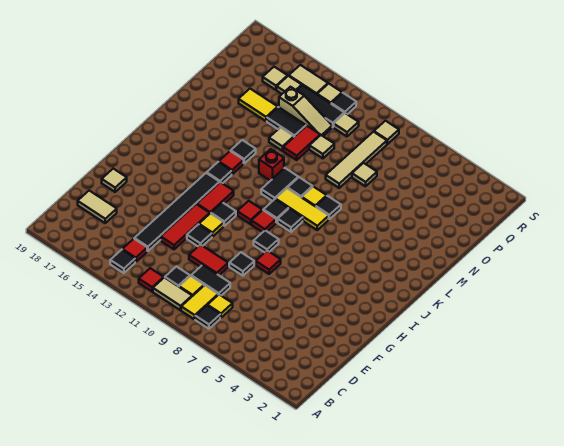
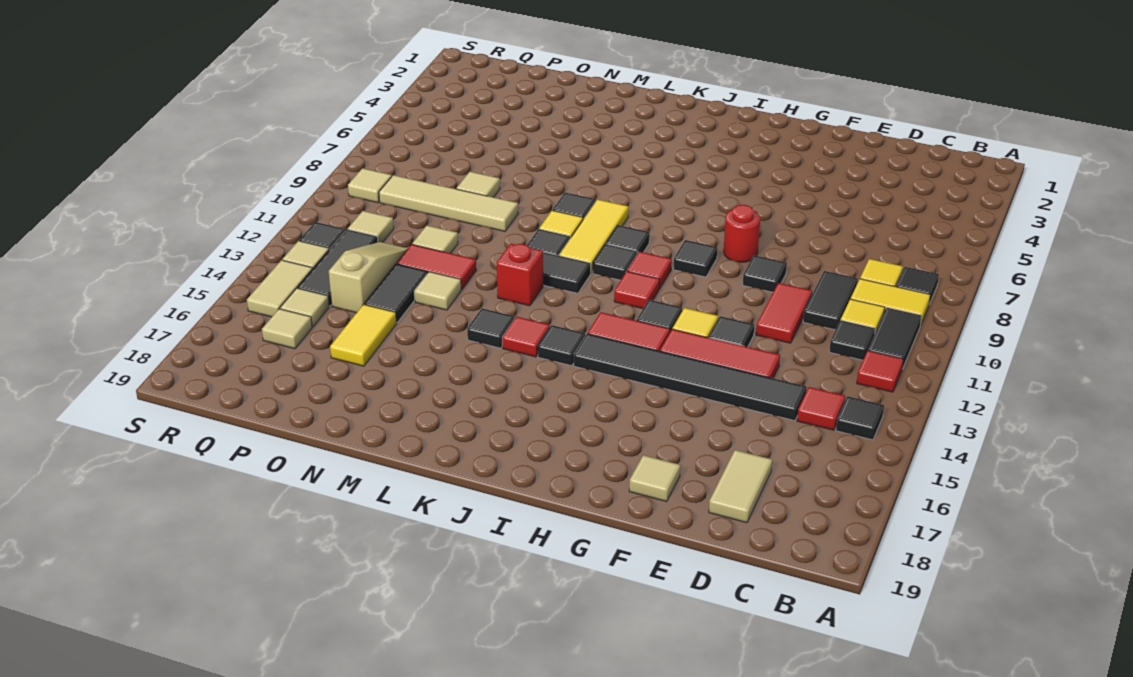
tan tile B10:B11 level 1 -> black tile B10:B11 level 1
red tile G8 level 1 -> red round brick G8 level 1

